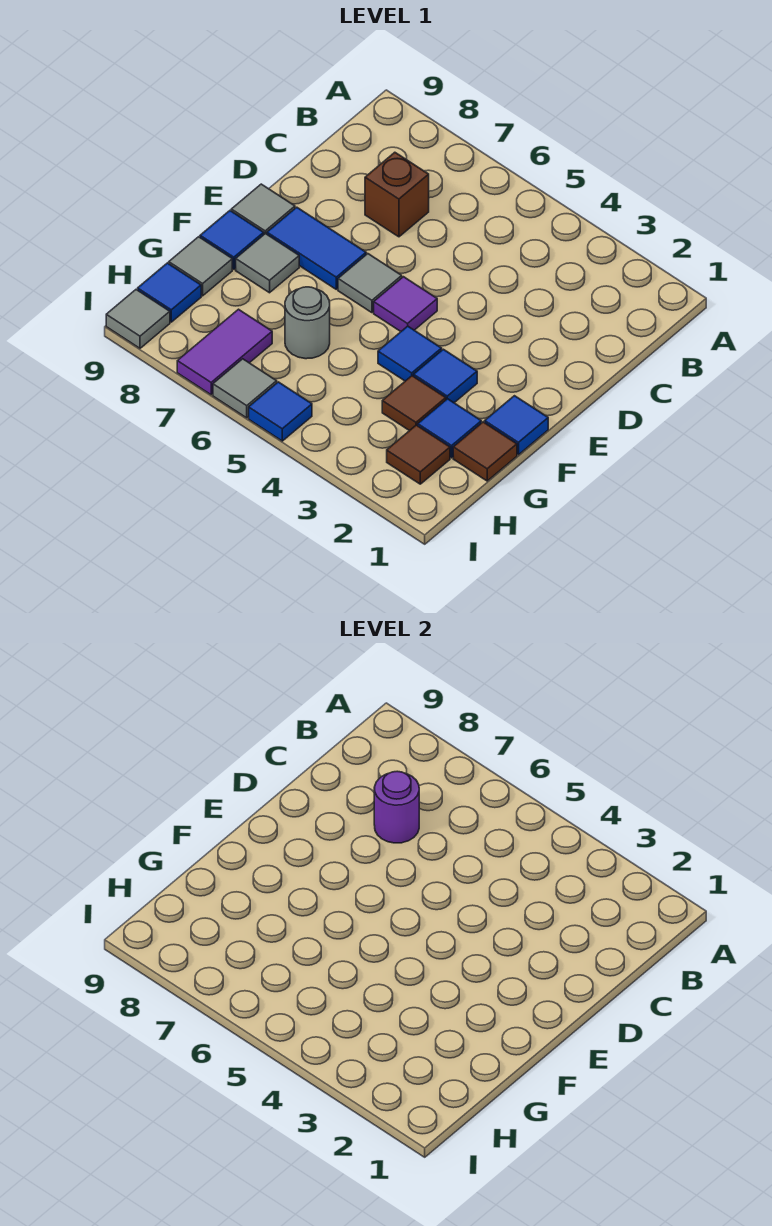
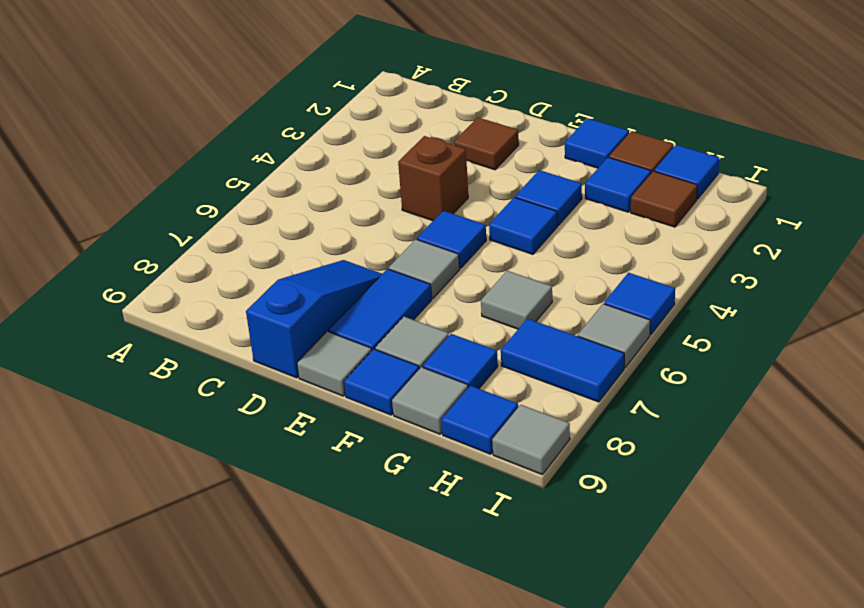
brown brick C7 level 1 -> brown brick D4 level 1
purple round brick C7 level 2 -> none
none -> blue slope D7:D9 level 1 top 9
purple tile E5 level 1 -> blue tile E5 level 1
brown tile G3 level 1 -> brown tile D2 level 1
grey round brick G6 level 1 -> grey tile G6 level 1
none -> blue tile G8 level 1
none -> blue tile H1 level 1
purple tile H7:I7 level 1 -> blue tile H7:I7 level 1

